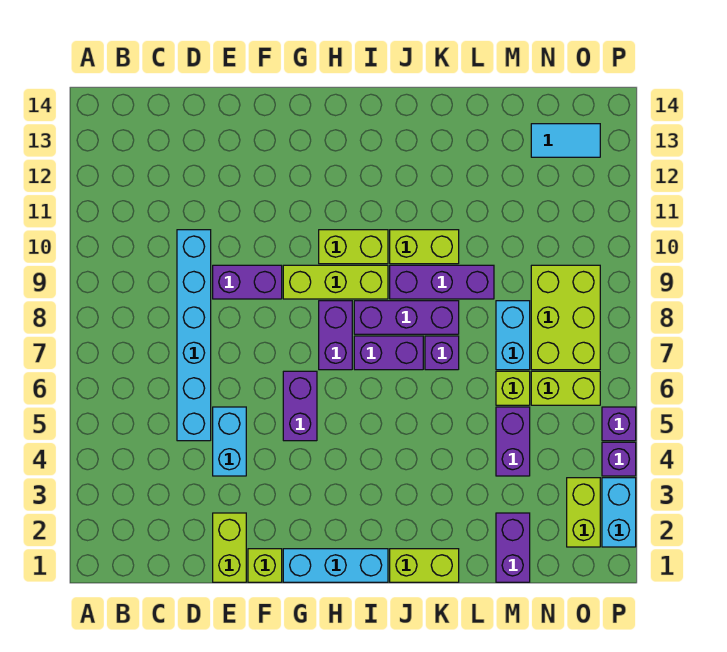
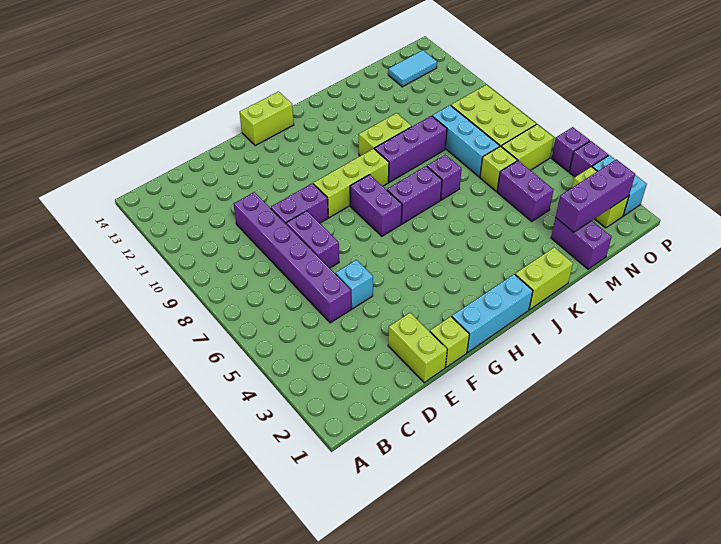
cyan brick D5:D10 level 1 -> purple brick D5:D10 level 1
cyan brick E4:E5 level 1 -> cyan brick E5 level 1
purple brick G5:G6 level 1 -> purple brick E7:E8 level 1
lime brick H10:I10 level 1 -> lime brick G14:H14 level 1
purple brick I8:K8 level 1 -> purple brick M2:O2 level 2
cyan brick M7:M8 level 1 -> cyan brick M7:M9 level 1

